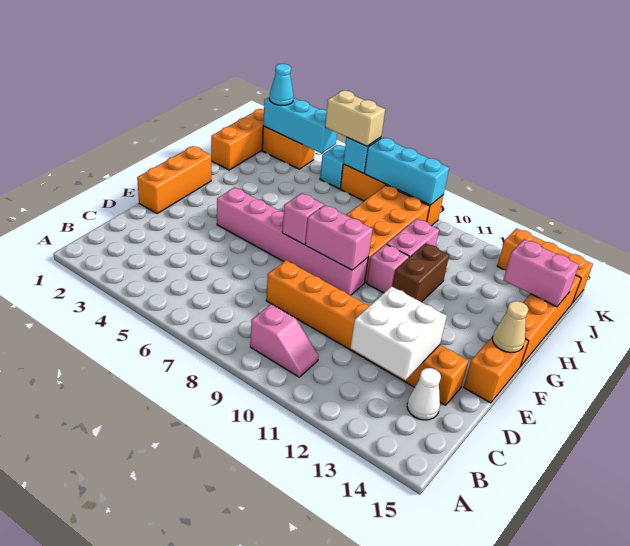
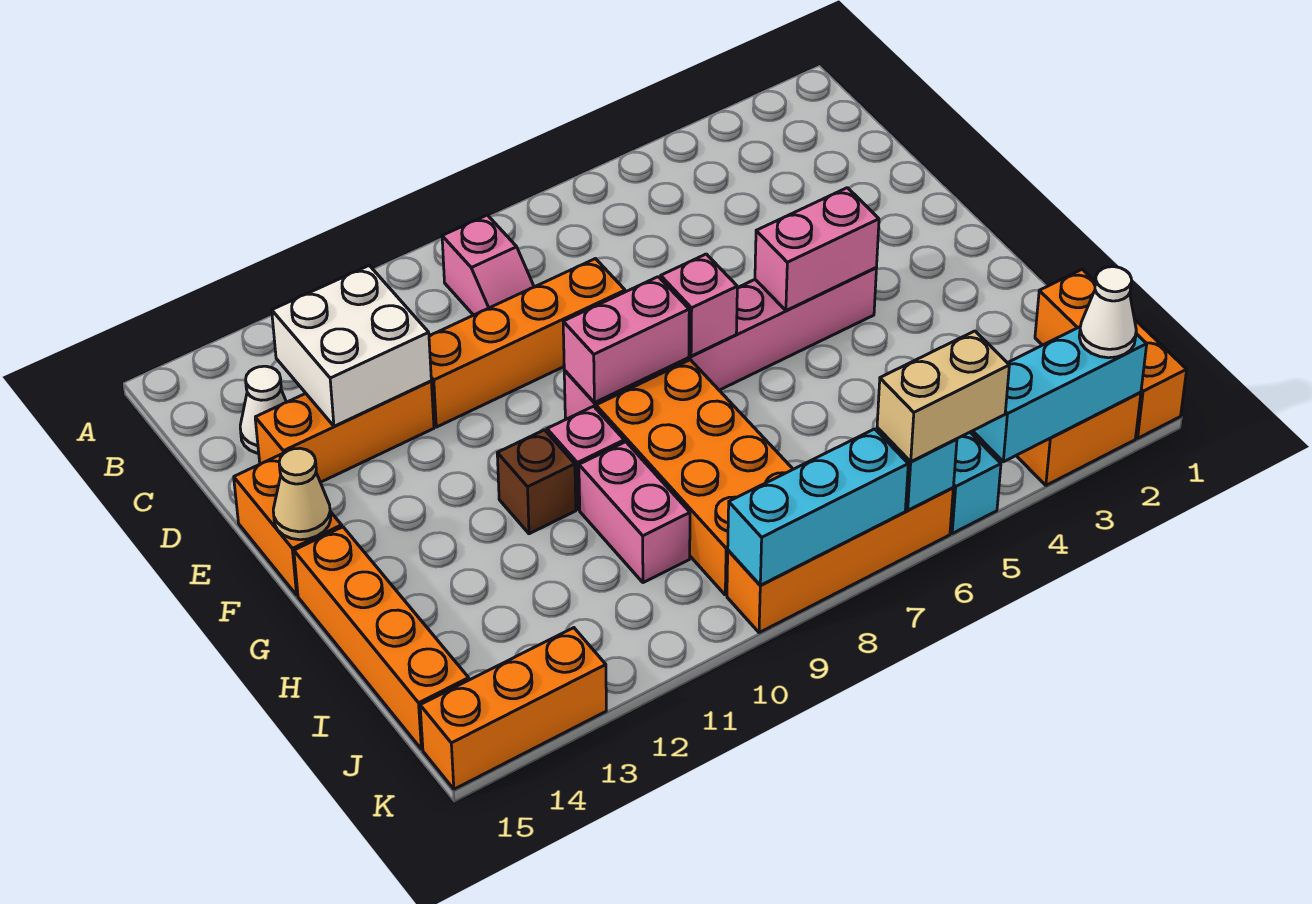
pink slope B9:B10 level 1 top 9 -> pink slope B9:C9 level 1 top B
orange brick E1:G1 level 1 -> none
brown brick G11:H11 level 1 -> brown brick G11 level 1
pink brick I14:I15 level 2 -> pink brick F4:F5 level 2
cyan cone K2 level 3 -> white cone K2 level 3

